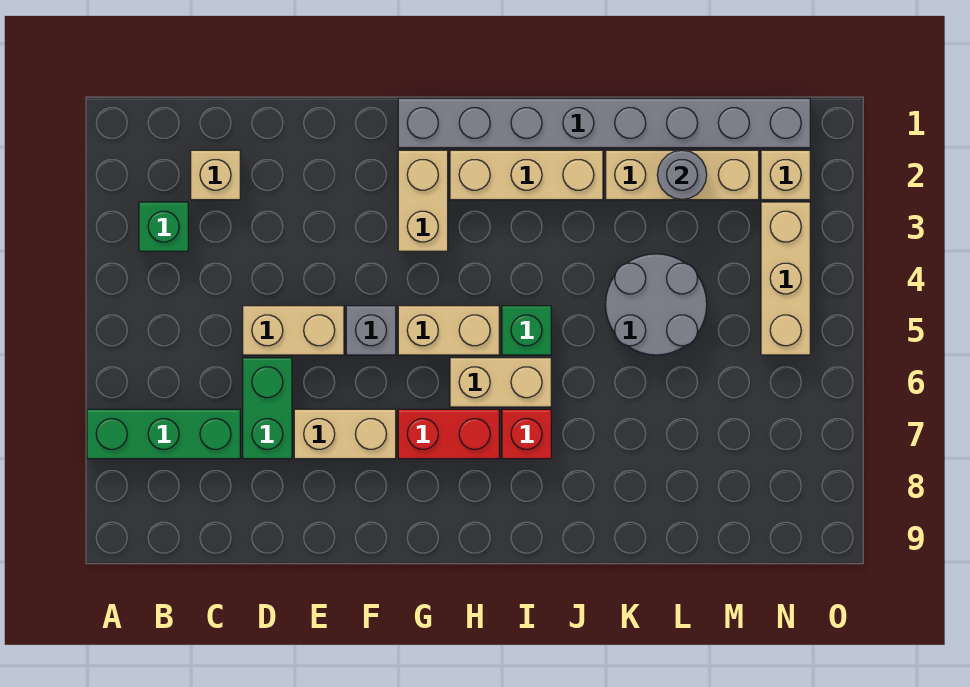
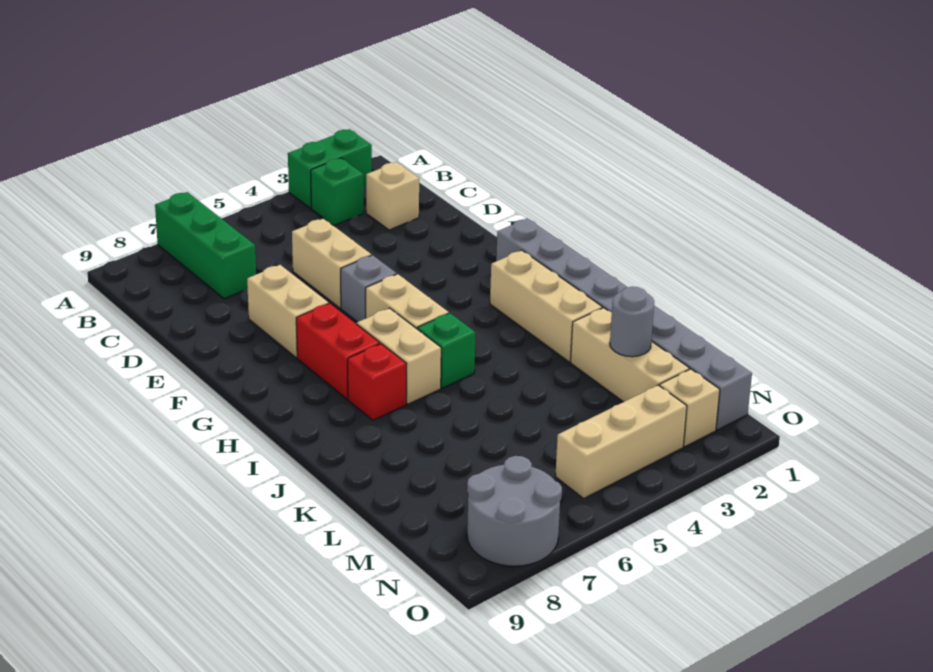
green brick D6:D7 level 1 -> green brick A2:A3 level 1
tan brick G2:G3 level 1 -> none
grey round brick K4:L5 level 1 -> grey round brick N7:O8 level 1

